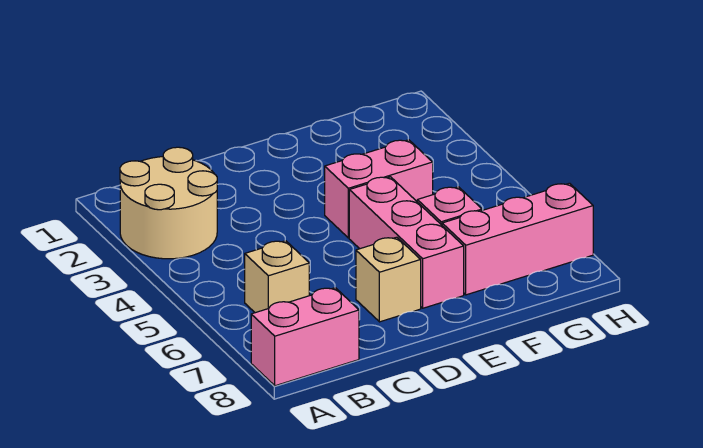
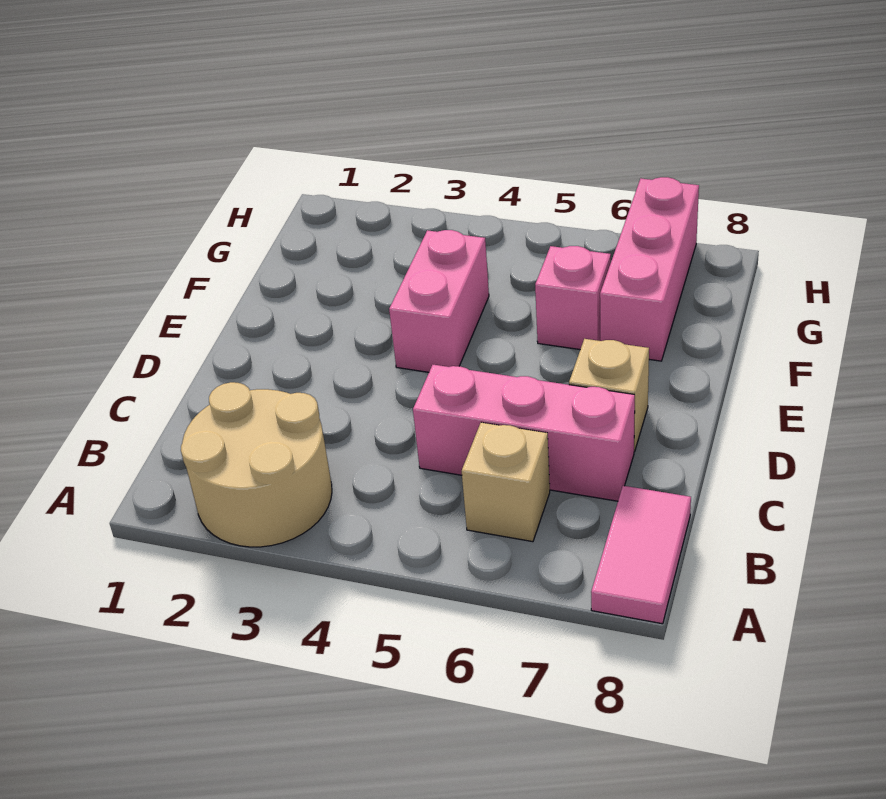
pink brick A8:B8 level 1 -> pink tile A8:B8 level 1
pink brick E5:E7 level 1 -> pink brick C5:C7 level 1

